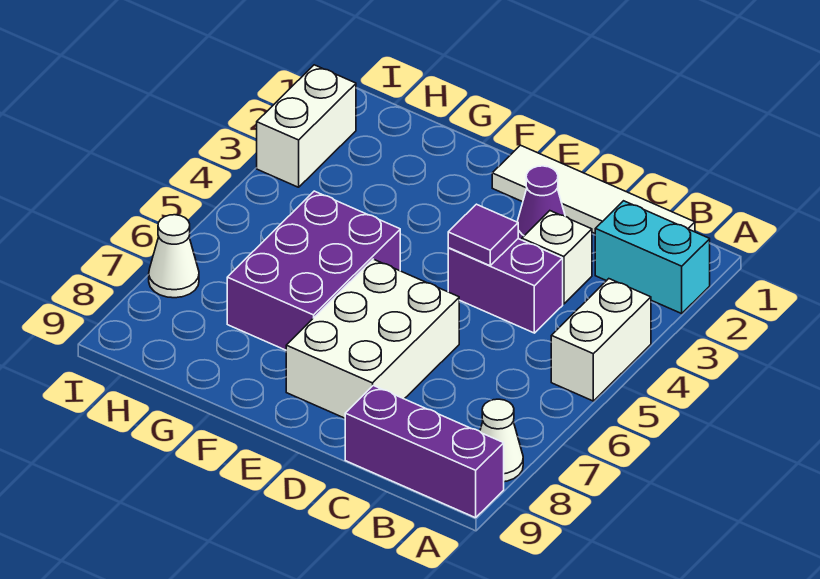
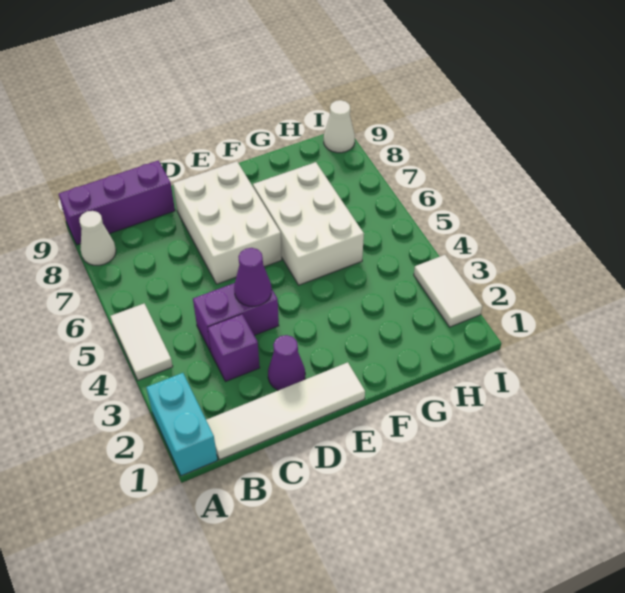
cyan brick A2:B2 level 1 -> cyan brick A1:A2 level 1
white brick A4:A5 level 1 -> white tile A4:A5 level 1
white brick C3 level 1 -> purple brick C3 level 1
purple tile D4 level 2 -> purple cone D4 level 2
purple brick F5:G7 level 1 -> white brick F5:G7 level 1
white brick I2:I3 level 1 -> white tile I2:I3 level 1
white cone I7 level 1 -> white cone I9 level 1

